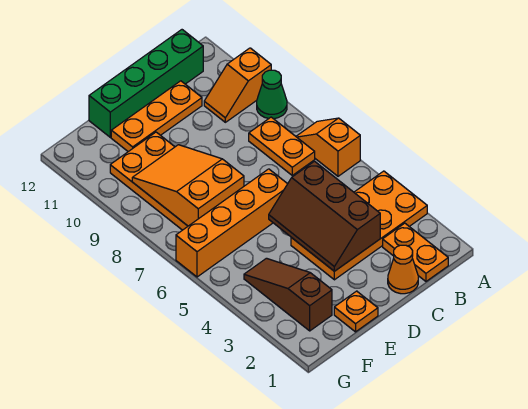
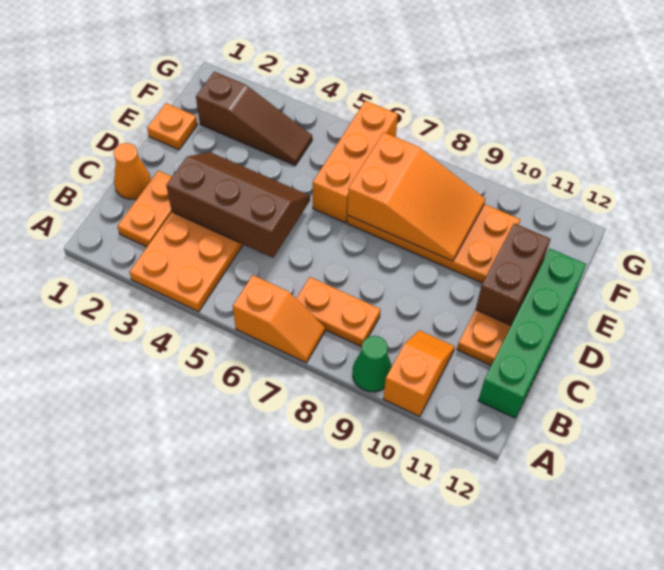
orange plate B1:B2 level 1 -> orange plate B2:C2 level 1
orange brick D6:G6 level 1 -> orange brick E6:G6 level 1
none -> brown brick D11:E11 level 2

